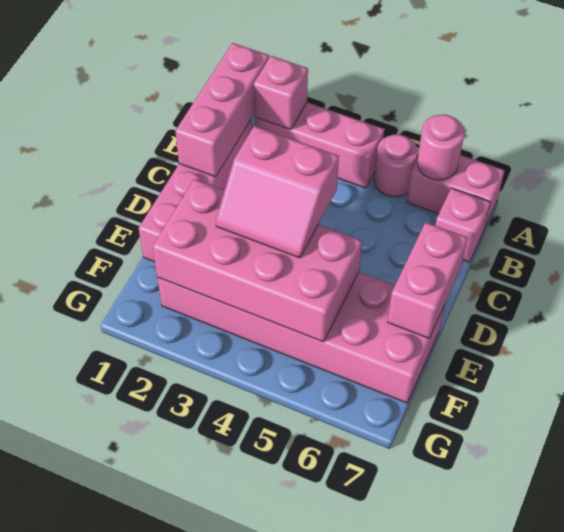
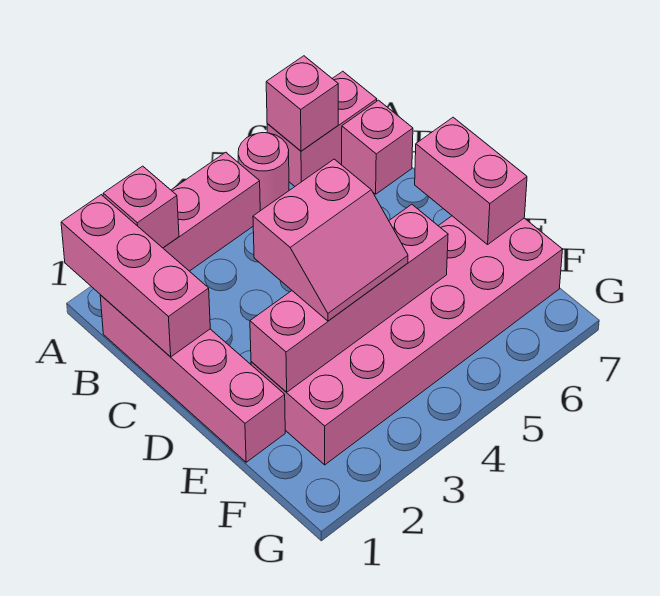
pink round brick A6 level 2 -> pink brick A6 level 2
pink brick E2:F5 level 2 -> pink brick E2:E5 level 2

